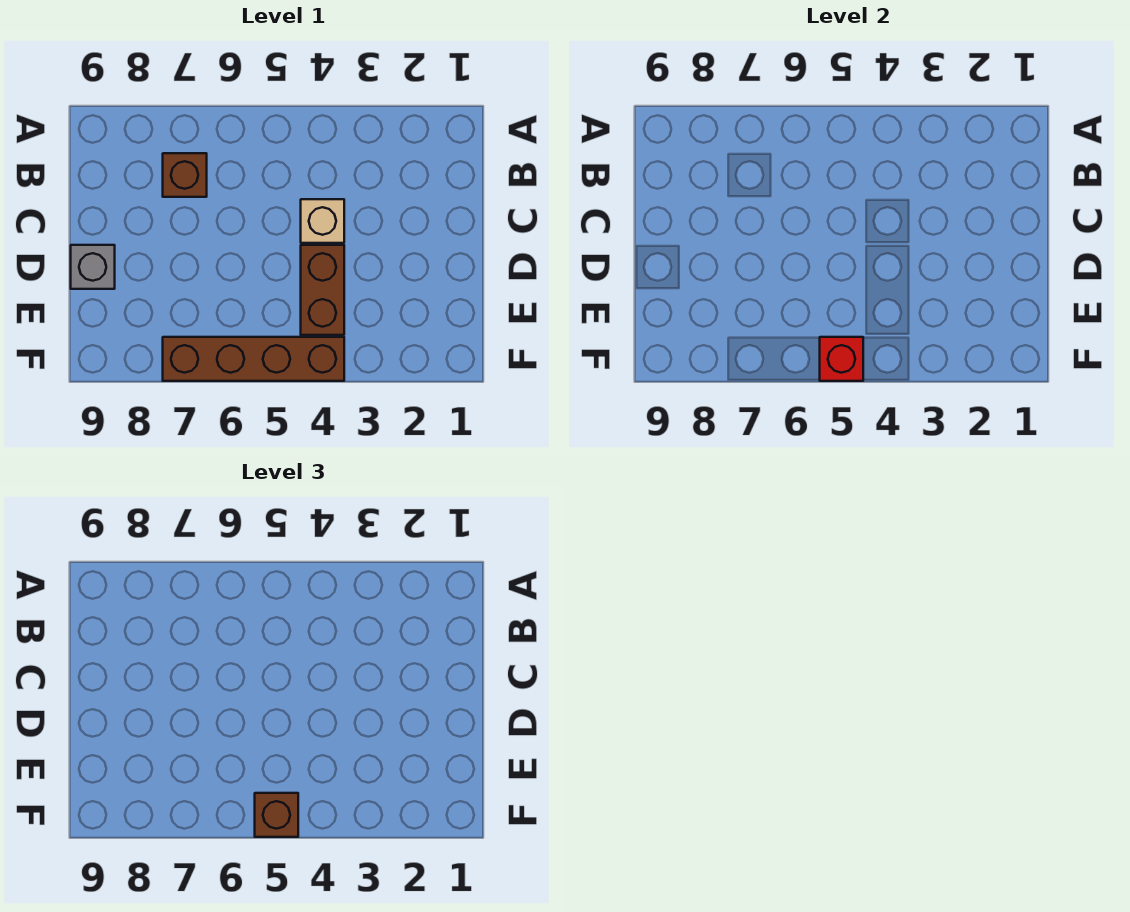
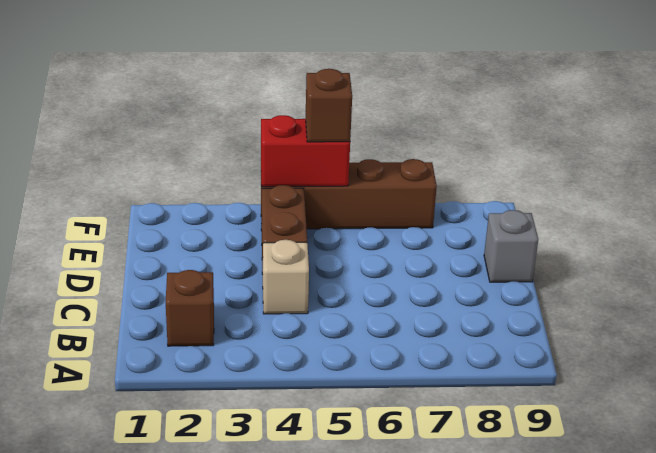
brown brick B7 level 1 -> brown brick B2 level 1
red brick F5 level 2 -> red brick F4:F5 level 2

